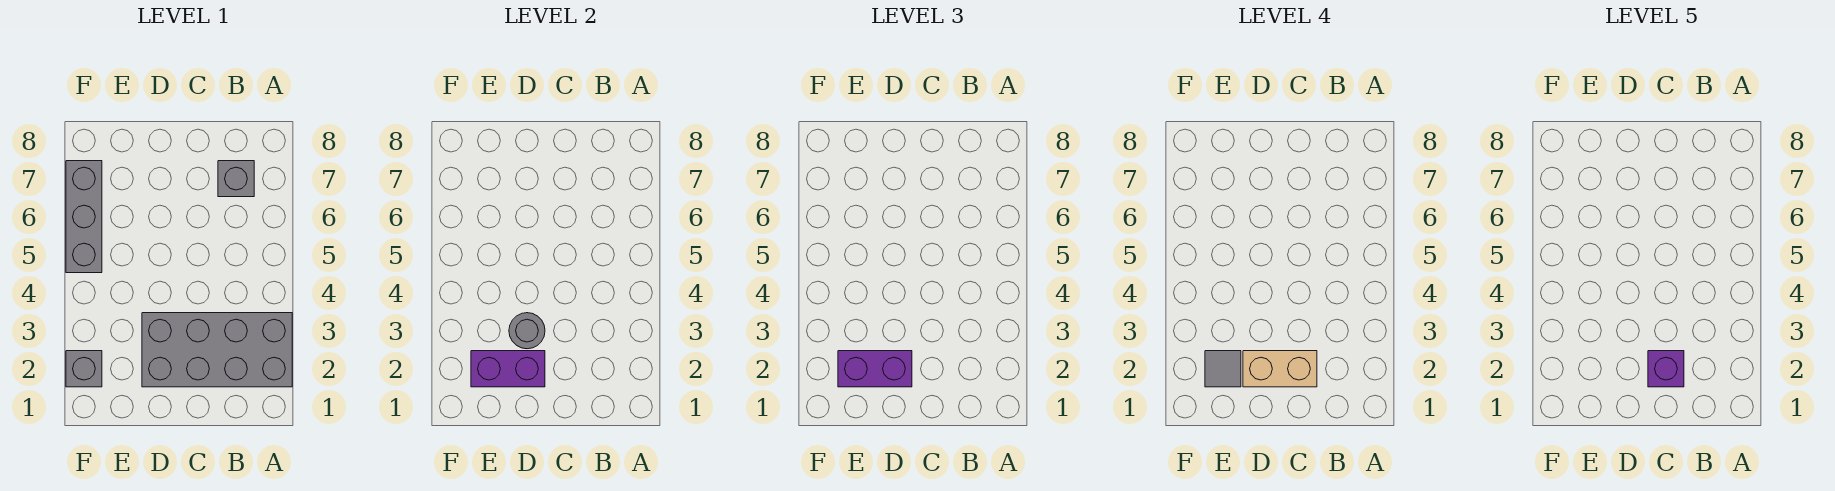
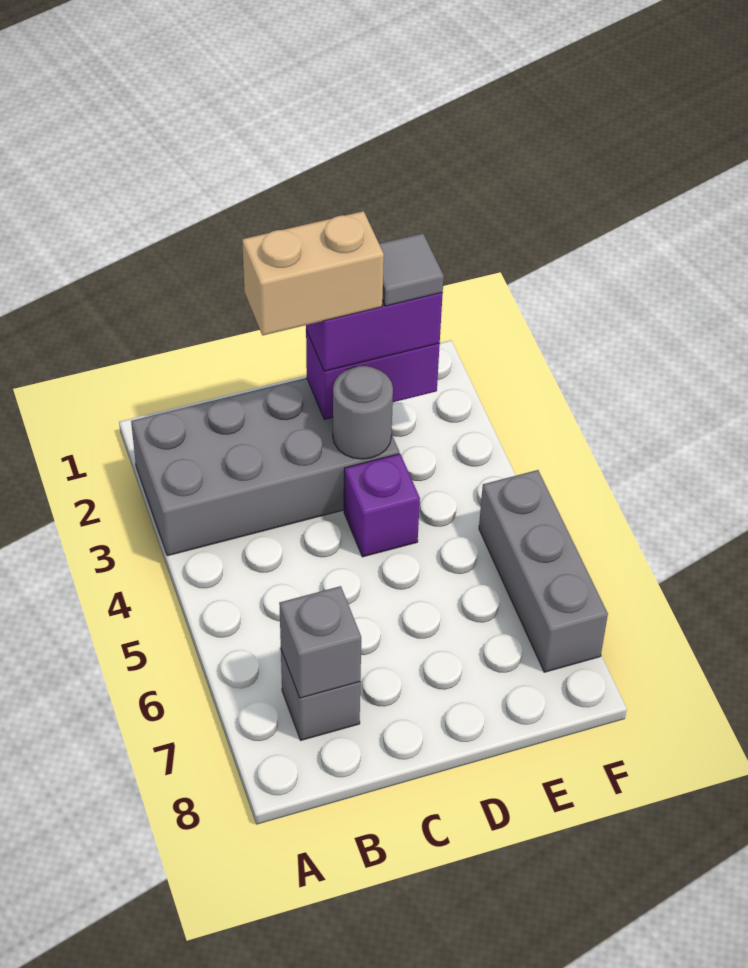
purple brick C2 level 5 -> purple brick D4 level 1
grey brick F2 level 1 -> grey brick B7 level 2

